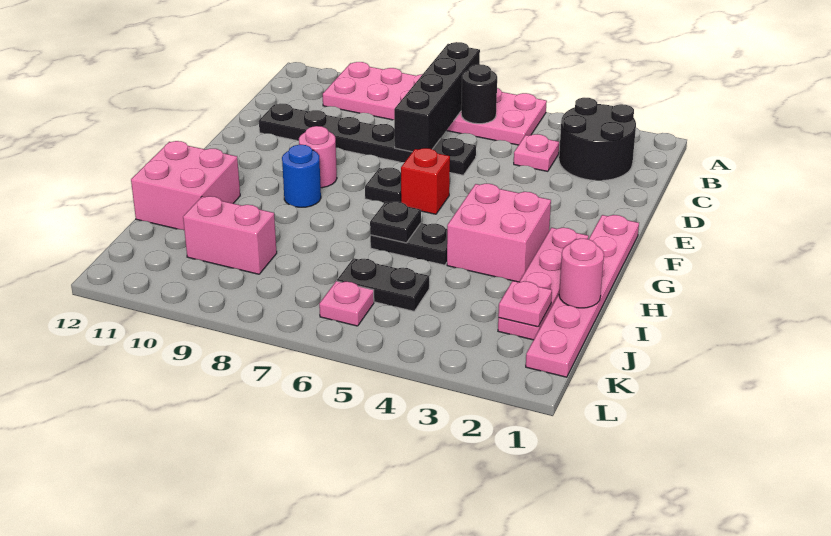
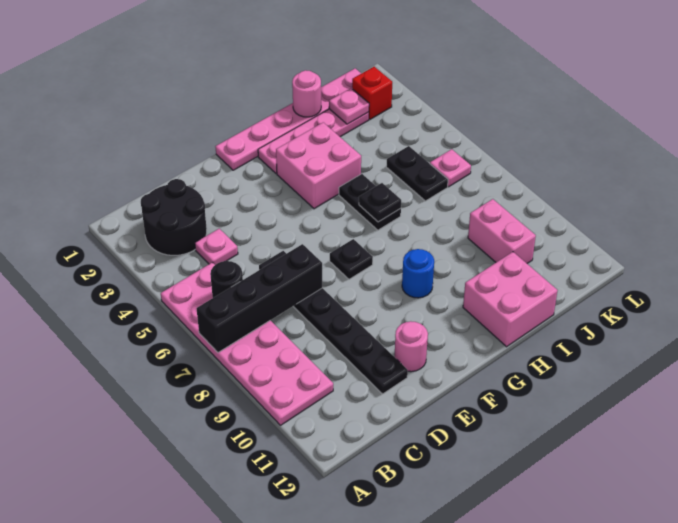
red brick F6 level 1 -> red brick K2 level 1
pink round brick F9 level 1 -> pink round brick E11 level 1

